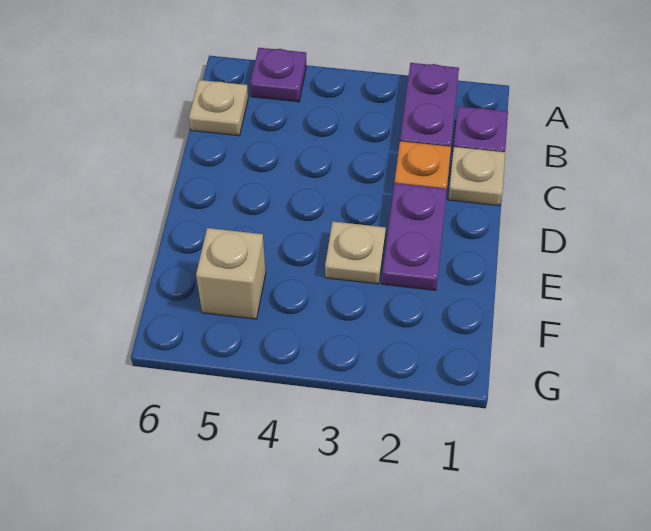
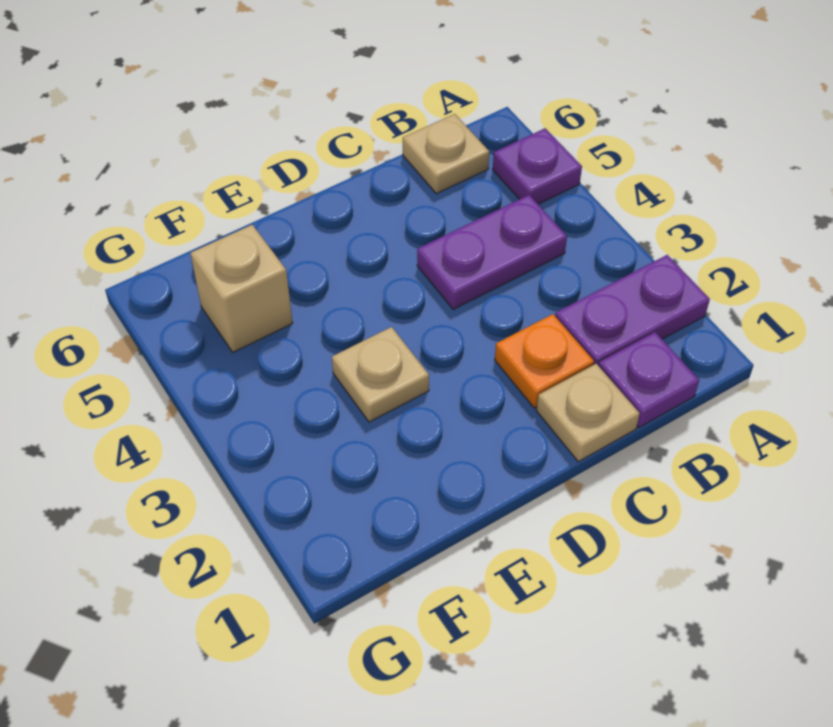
purple plate D2:E2 level 1 -> purple plate B4:C4 level 1

